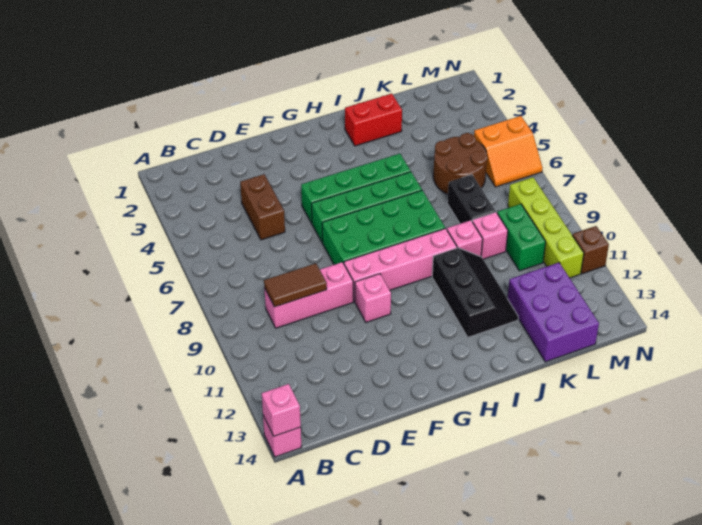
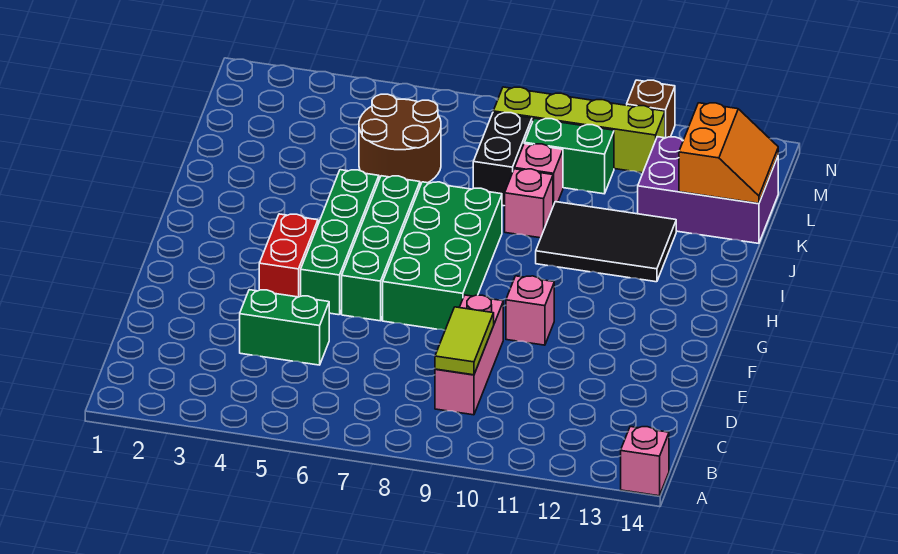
pink brick A14 level 2 -> none
brown tile C9:D9 level 2 -> lime tile C9:D9 level 2
brown brick D4:D5 level 1 -> green brick D4:D5 level 1
pink brick F9:I9 level 1 -> none
red brick I2:J2 level 1 -> red brick F4:G4 level 1
black slope I10:J12 level 1 top I -> black tile I10:J12 level 1
black brick K7:K8 level 1 -> black brick K8:L8 level 1
orange slope M5:N6 level 1 top 5 -> orange slope K13:L14 level 2 top 13

